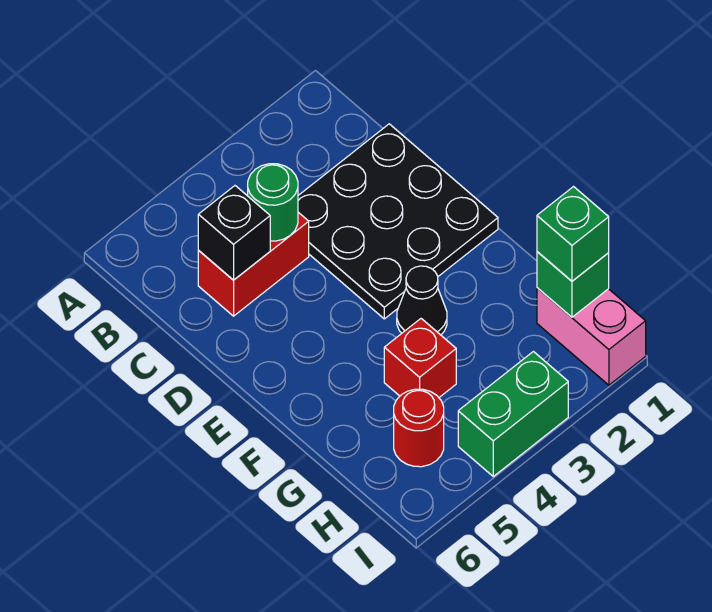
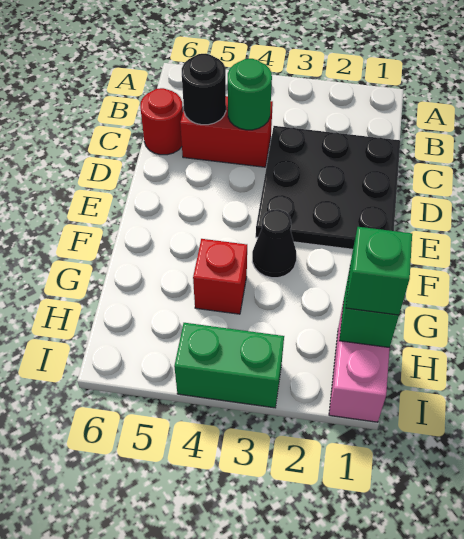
black brick C5 level 2 -> black round brick C5 level 2
red round brick H5 level 1 -> red round brick C6 level 1

